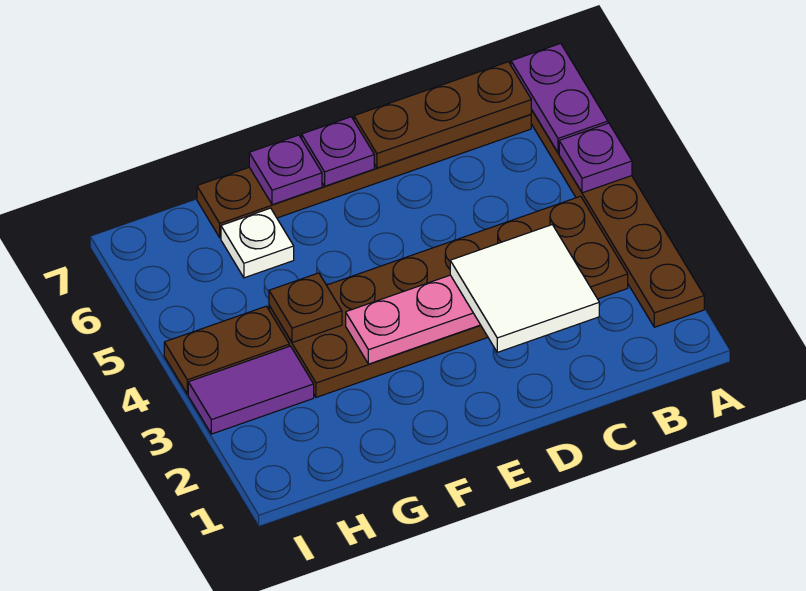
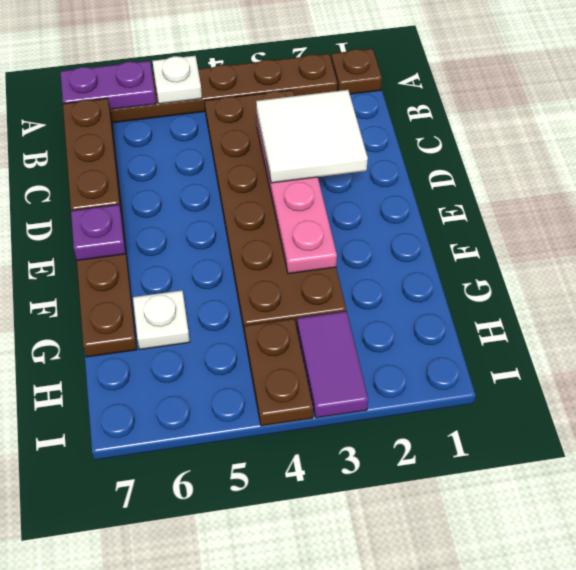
purple plate A5 level 2 -> white plate A5 level 2
purple plate F7 level 2 -> none
brown plate G4 level 2 -> brown plate A1 level 1

